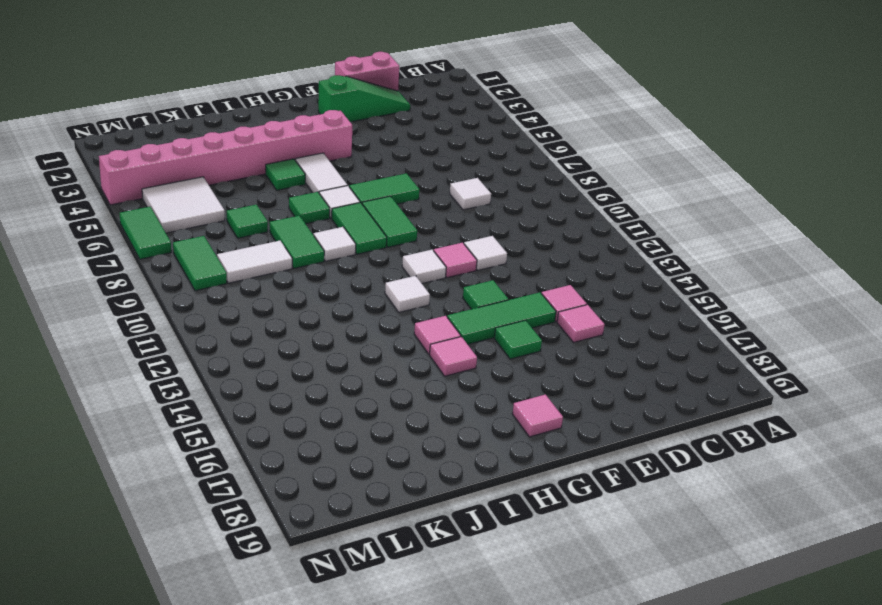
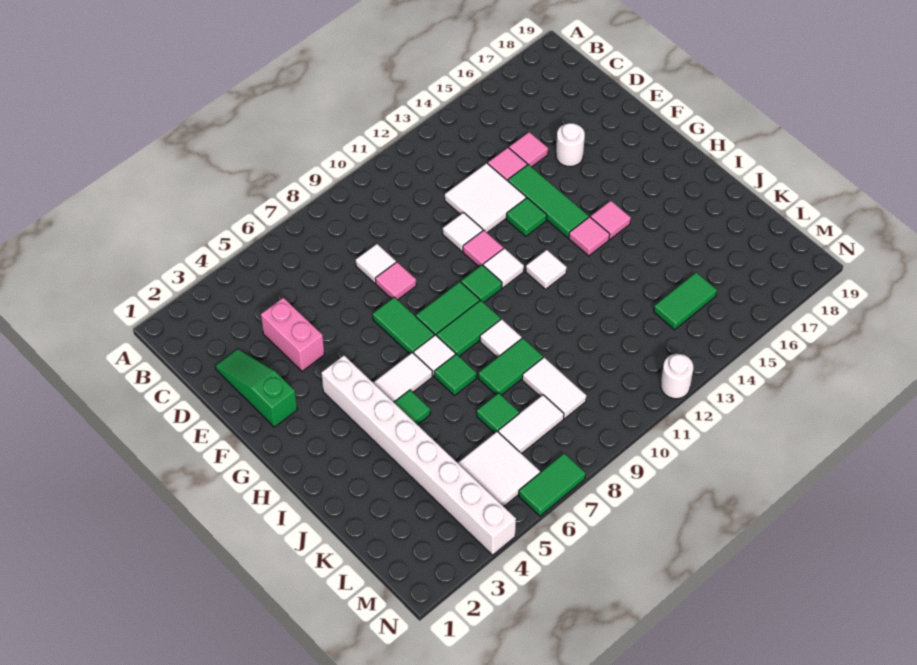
pink brick D1:E1 level 1 -> pink brick D4:E4 level 1
none -> white tile D12:E13 level 1
none -> white round brick E16 level 1
green tile F15 level 1 -> green tile G10 level 1
pink brick G4:N4 level 1 -> white brick G4:N4 level 1
pink tile G18 level 1 -> pink tile E8 level 1
none -> white tile L7:L8 level 1
green tile M8:M9 level 1 -> green tile L14:L15 level 1
none -> white round brick N12 level 1

